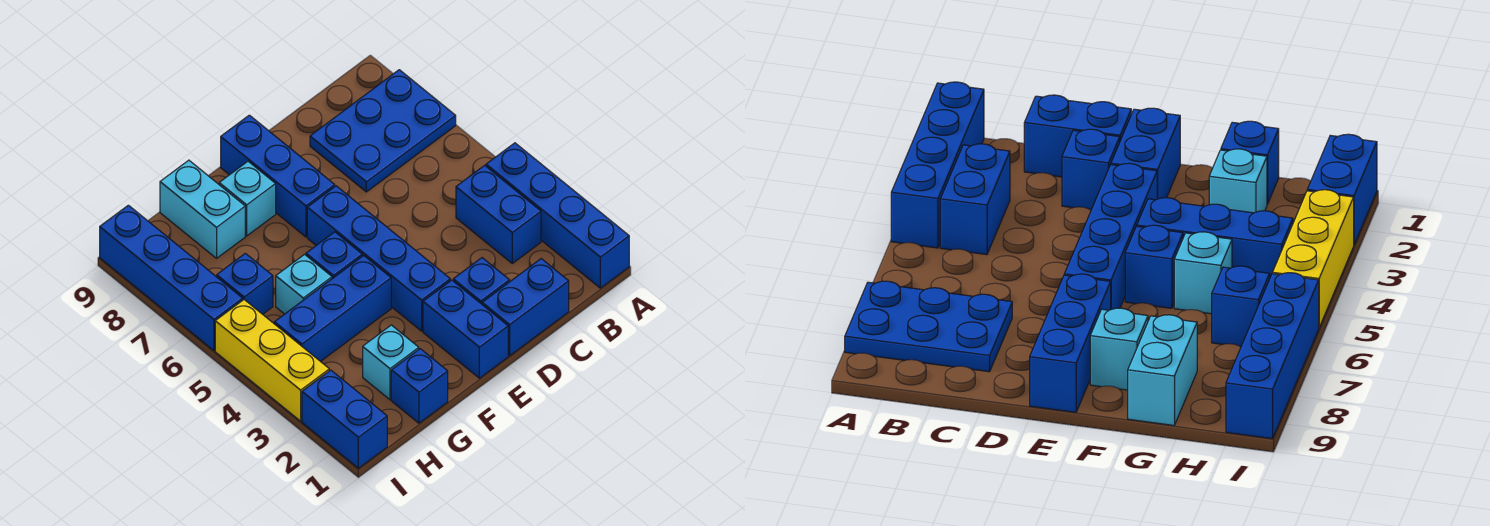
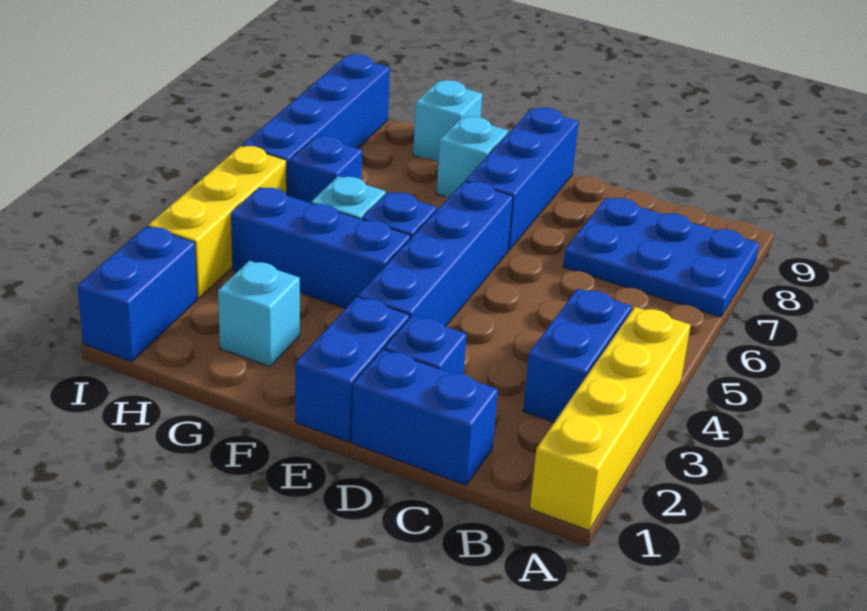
blue brick A1:A4 level 1 -> yellow brick A1:A4 level 1
blue brick G1 level 1 -> none
cyan brick G8:G9 level 1 -> cyan brick G9 level 1

